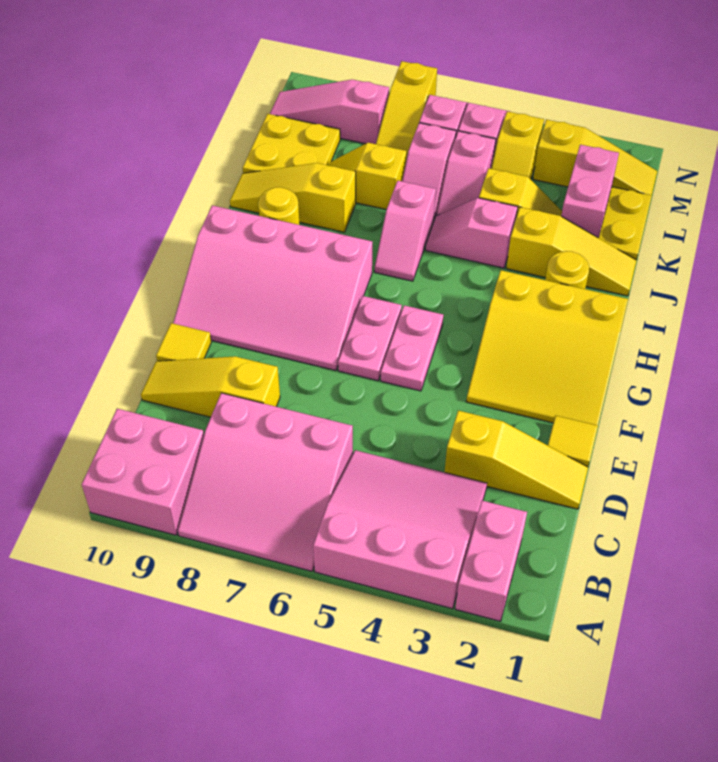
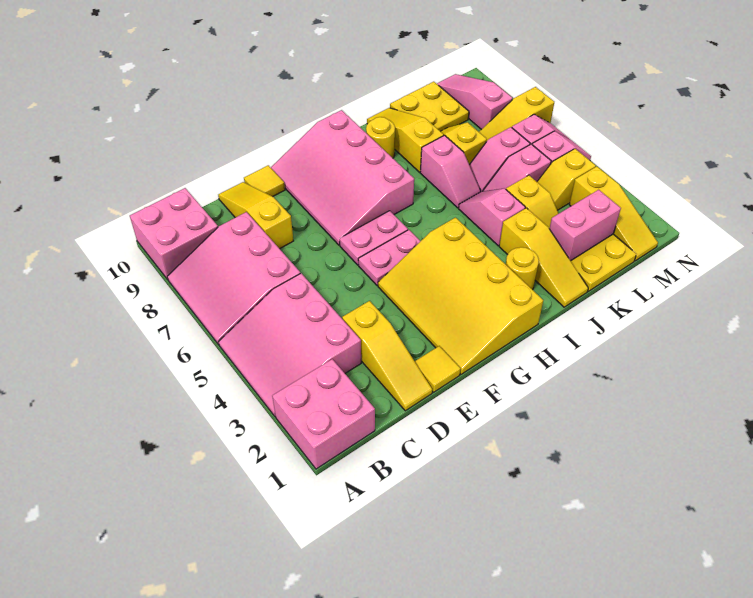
pink brick A2:B2 level 1 -> pink brick A1:B2 level 1
pink slope A3:C5 level 1 top A -> pink slope A3:C5 level 1 top C
yellow slope F1:H3 level 1 top H -> yellow slope F1:H4 level 1 top H
pink slope I6:J6 level 1 top J -> pink slope J6:J7 level 1 top 7

